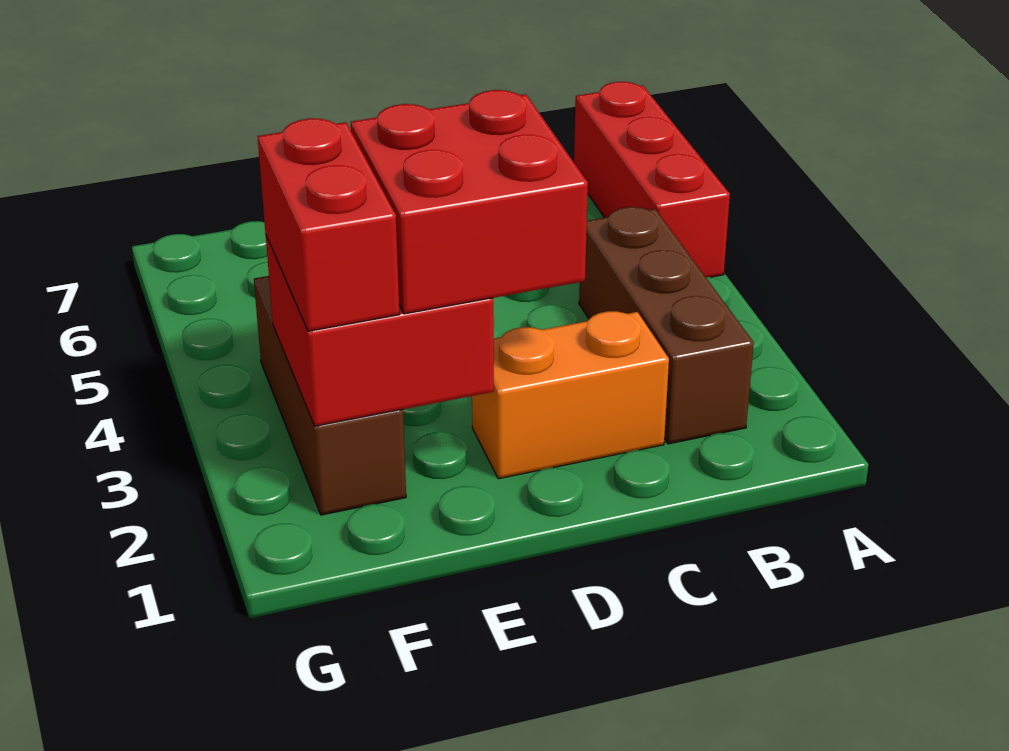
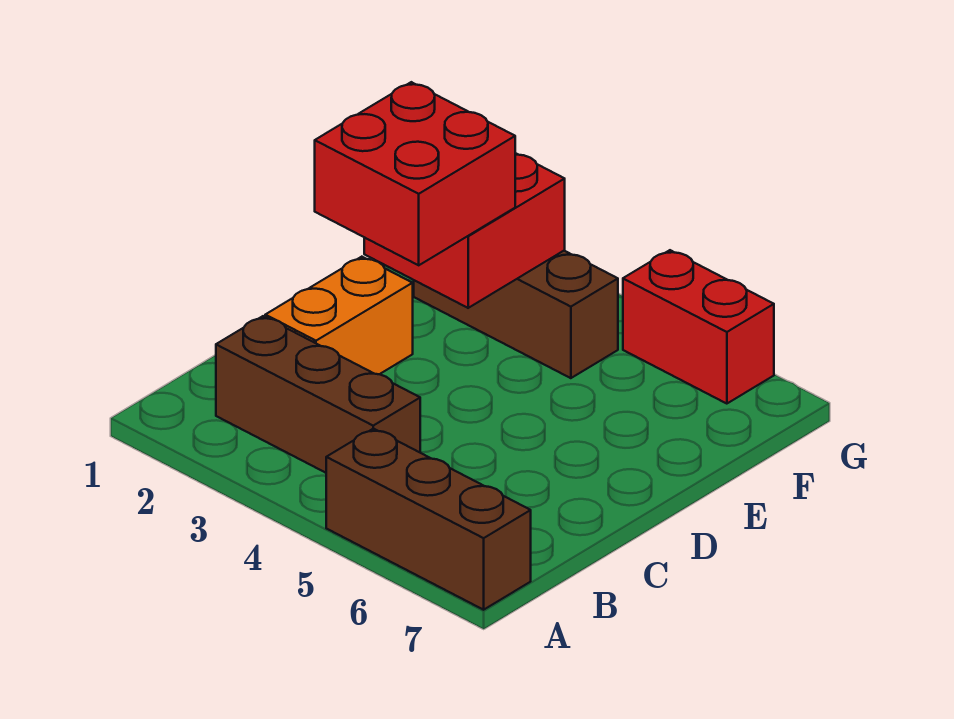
red brick A5:A7 level 1 -> brown brick A5:A7 level 1
red brick F2:F3 level 3 -> red brick G5:G6 level 1

